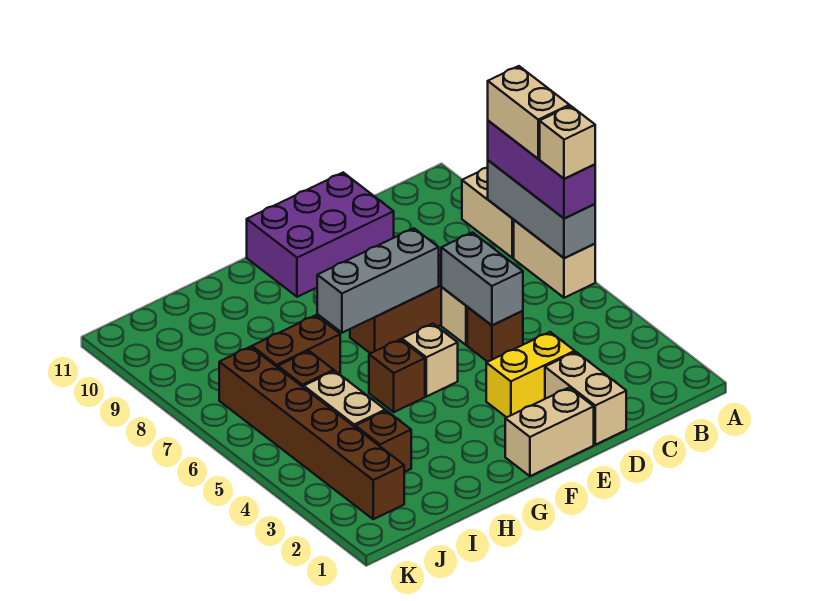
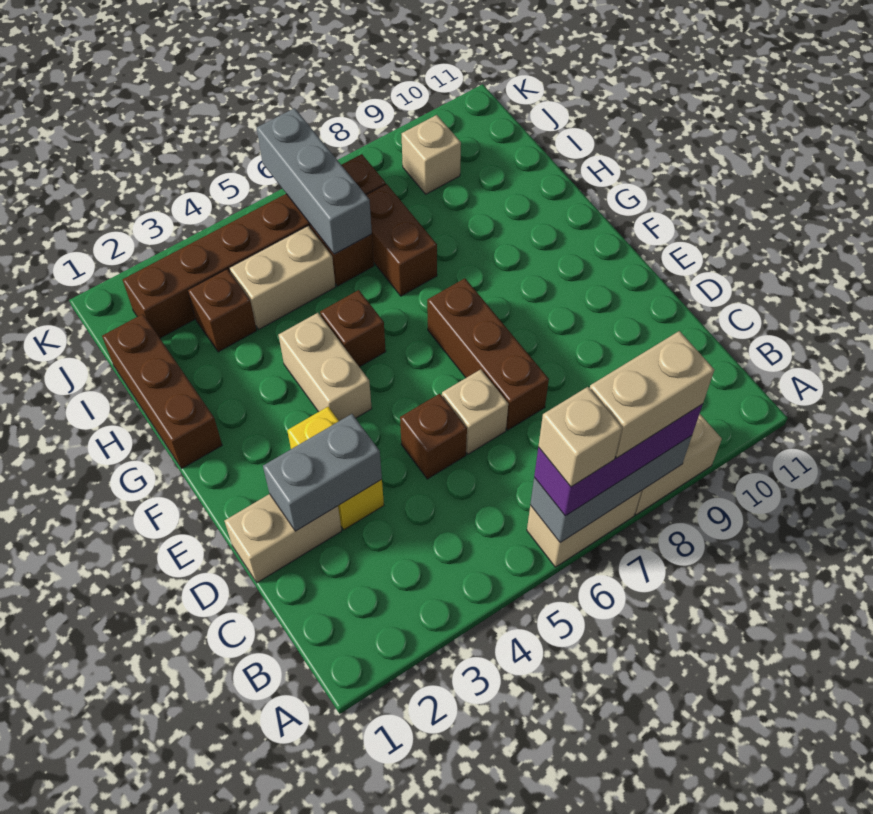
grey brick D5:D6 level 2 -> grey brick D2:D3 level 2
purple brick D10:F11 level 1 -> none
tan brick E1:F1 level 1 -> tan brick F4:G4 level 1
grey brick E7:G7 level 2 -> grey brick I6:K6 level 2
tan brick F5 level 1 -> tan brick J9 level 1
none -> brown brick G1:I1 level 1

